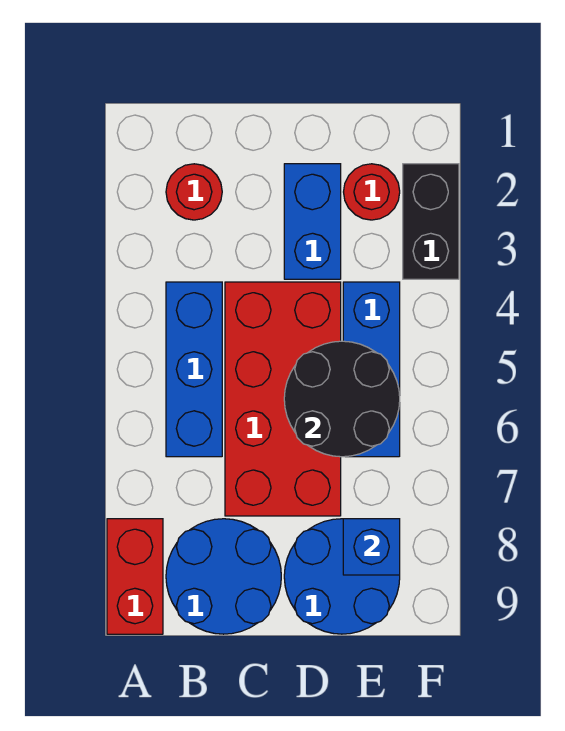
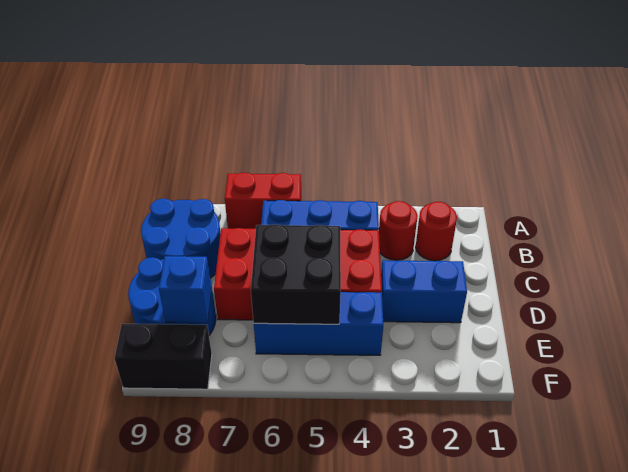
red brick A8:A9 level 1 -> red brick A6:A7 level 1
black round brick D5:E6 level 2 -> black brick D5:E6 level 2
red round brick E2 level 1 -> red round brick B3 level 1
black brick F2:F3 level 1 -> black brick F8:F9 level 1

